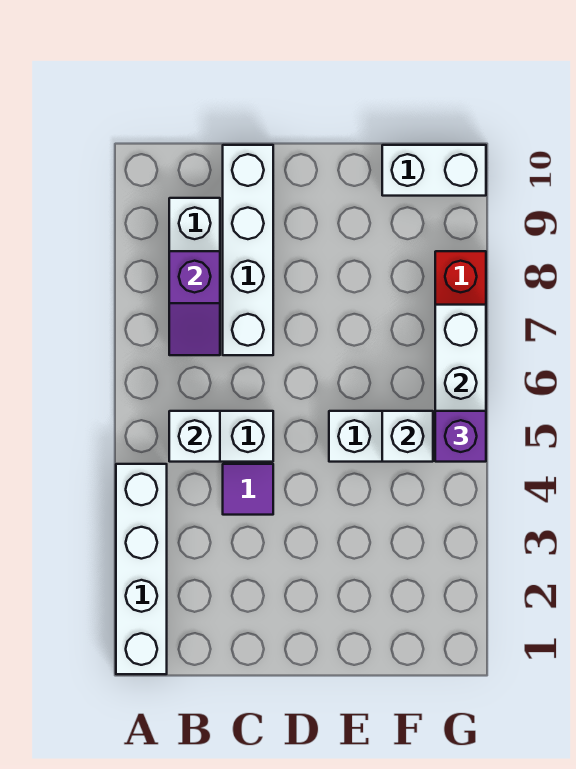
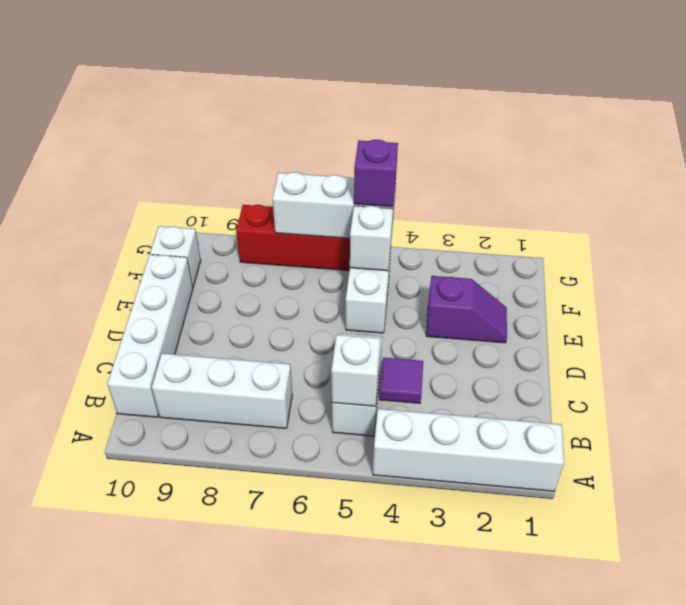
purple slope B7:B8 level 2 top 8 -> purple slope E2:E3 level 1 top 3
white brick C7:C10 level 1 -> white brick B10:E10 level 1
white brick F10:G10 level 1 -> white brick F10 level 1

